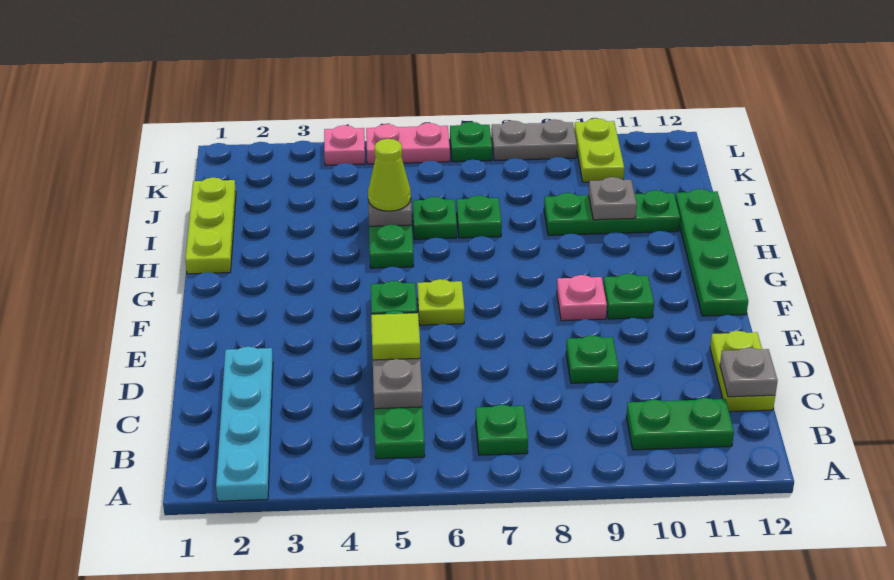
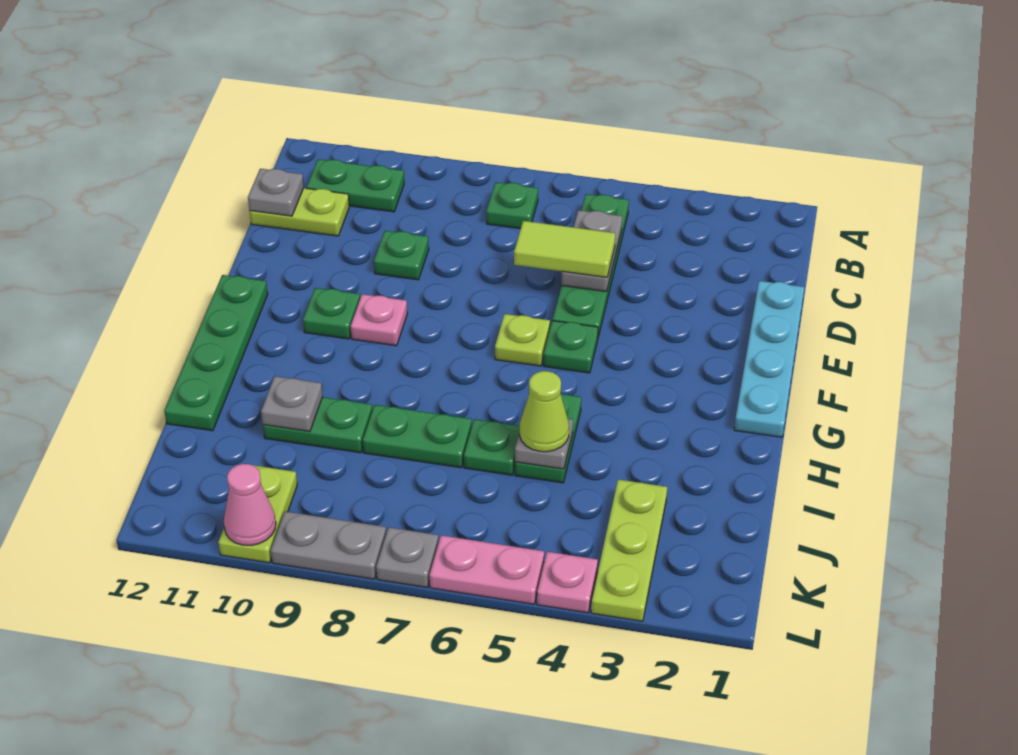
cyan plate A2:D2 level 1 -> cyan plate D1:G1 level 1
lime plate C12:D12 level 1 -> lime plate C11:C12 level 1
lime tile D5 level 3 -> lime tile D5:D6 level 3
lime plate H1:J1 level 1 -> lime plate J3:L3 level 1
green plate I7 level 1 -> green plate I7:I8 level 1
green plate I9:I11 level 1 -> green plate I9:I10 level 1
green plate L7 level 1 -> grey plate L7 level 1
none -> pink cone L10 level 2

